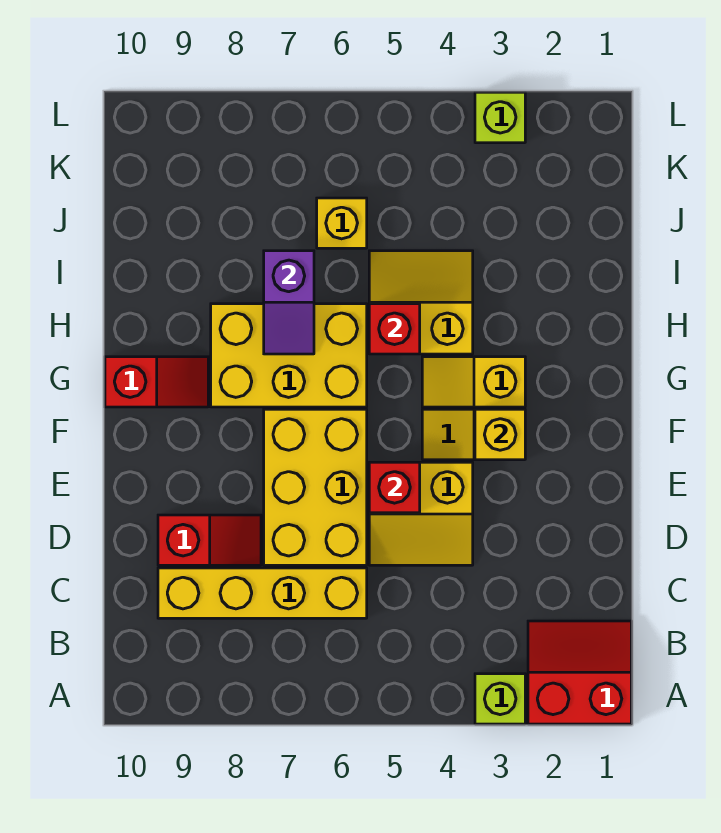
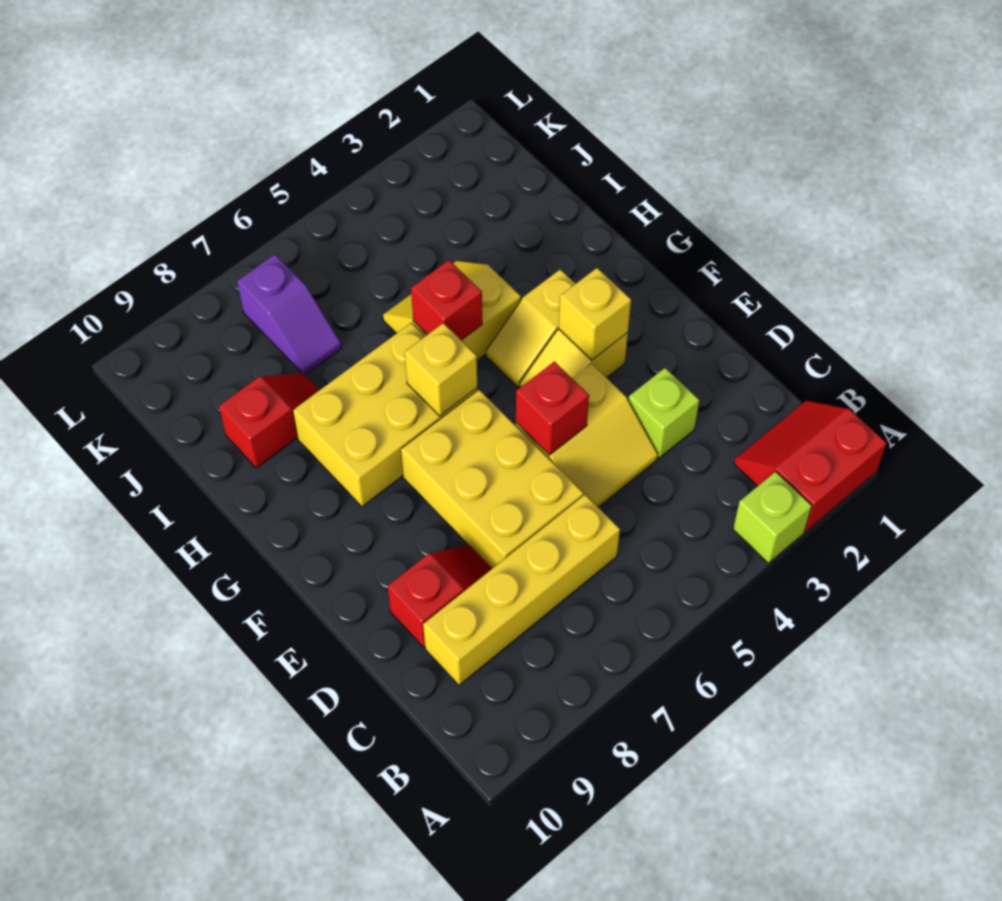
red slope G9:G10 level 1 top 10 -> red slope I8:I9 level 1 top 9
purple slope H7:I7 level 2 top I -> purple slope J7:K7 level 1 top K
yellow brick J6 level 1 -> yellow brick G6 level 2
lime brick L3 level 1 -> lime brick D3 level 1

